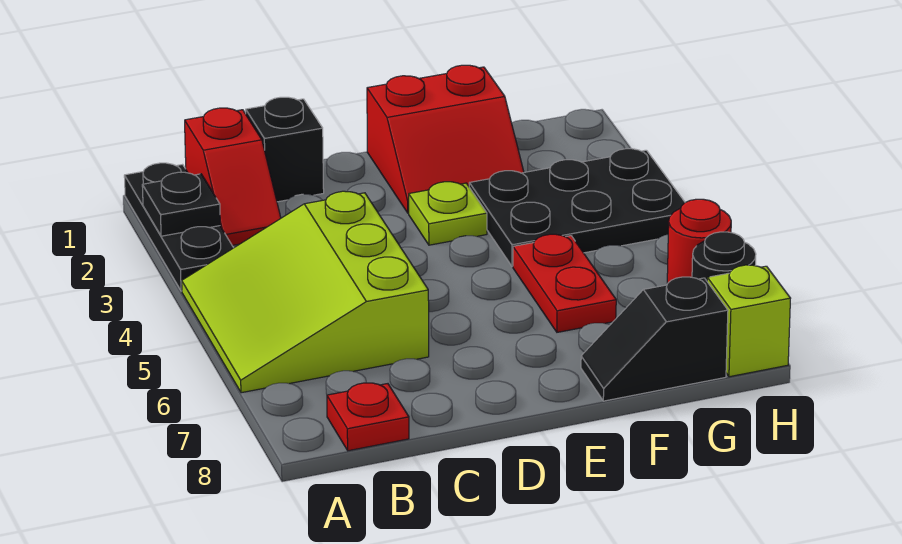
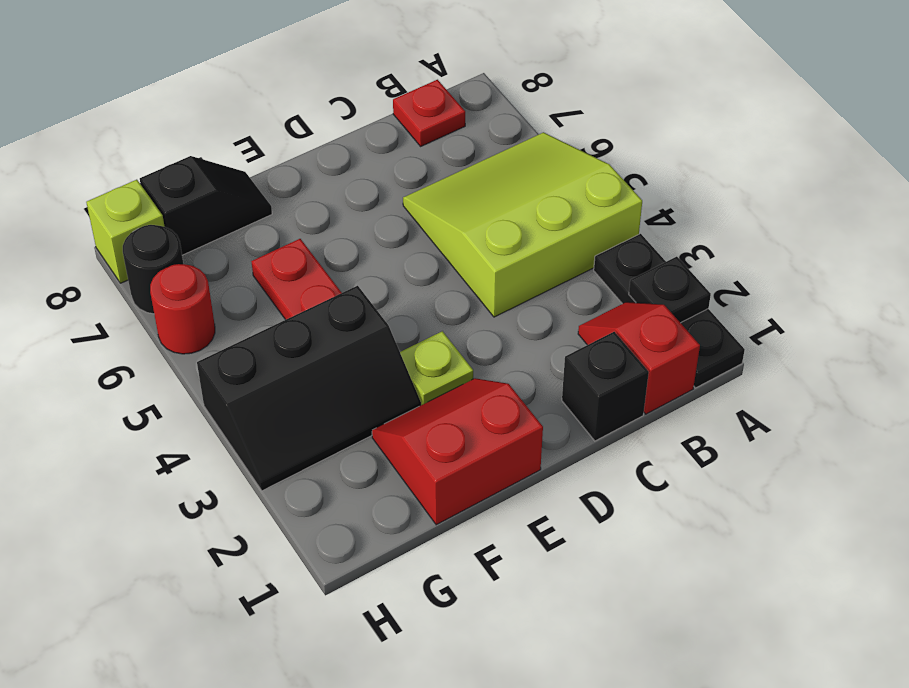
lime slope A4:C6 level 1 top C -> lime slope A4:C6 level 1 top 4
black plate F3:H4 level 1 -> black slope F3:H4 level 1 top 4

